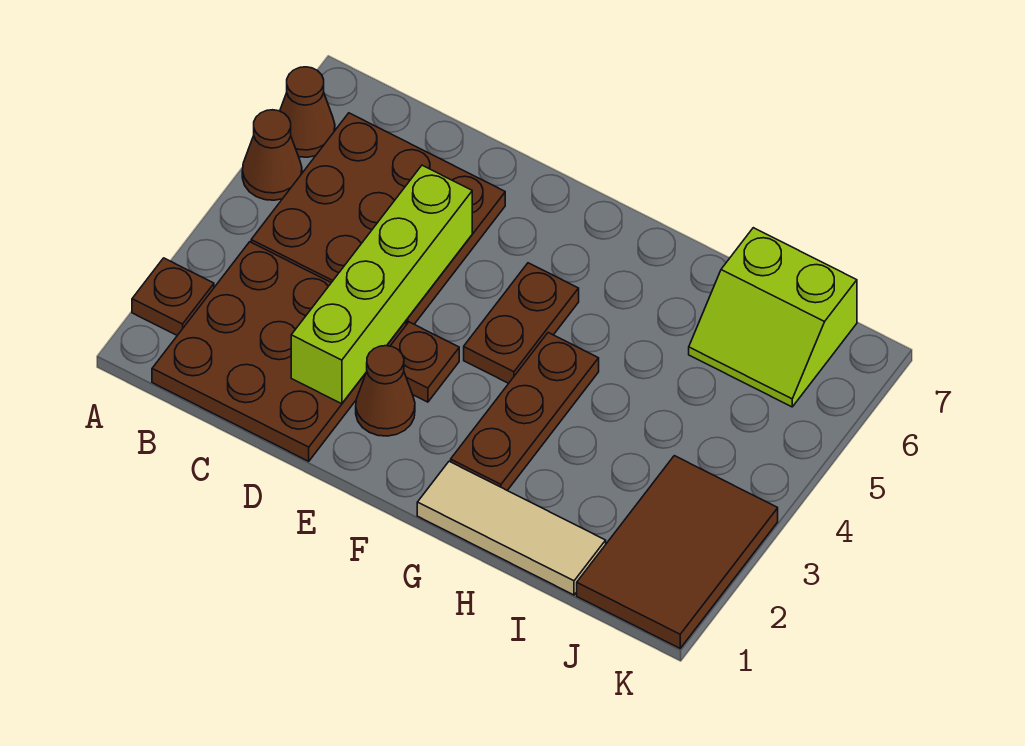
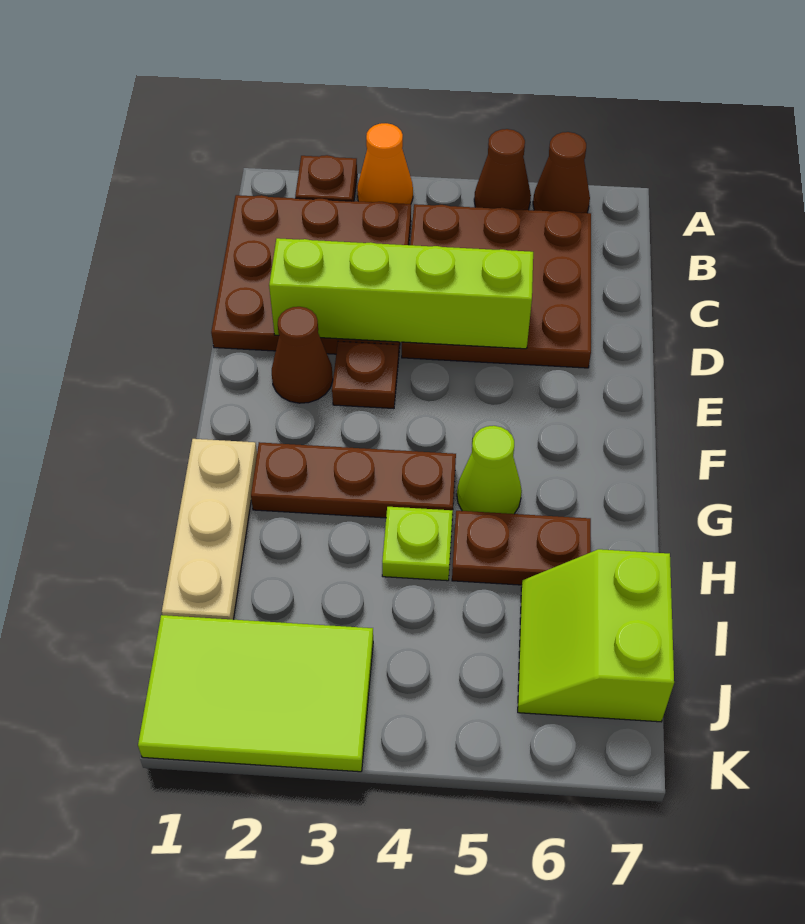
none -> orange cone A3 level 1
brown plate F4:F5 level 1 -> brown plate H5:H6 level 1
tan tile G1:I1 level 1 -> tan plate G1:I1 level 1
none -> lime cone G5 level 1
none -> lime plate H4 level 1
brown tile J1:K3 level 1 -> lime tile J1:K3 level 1

